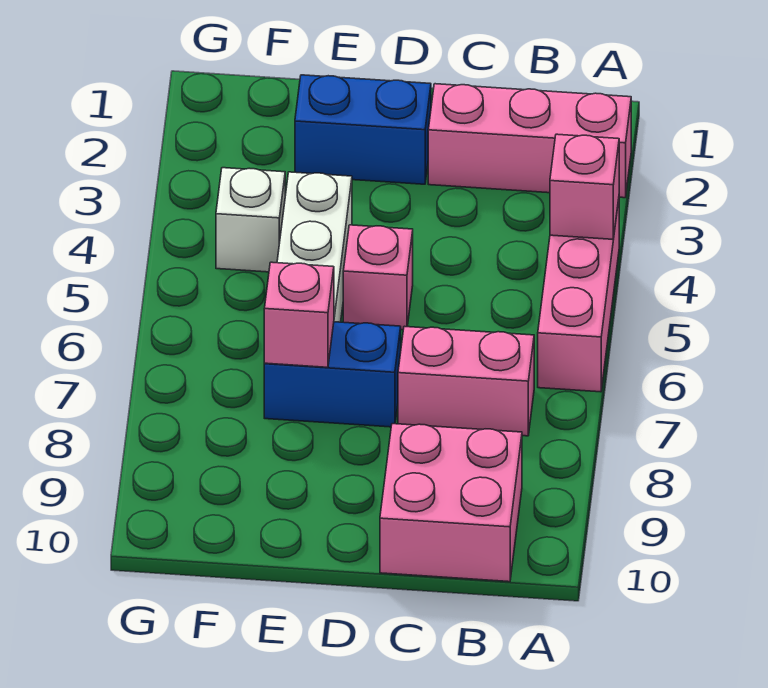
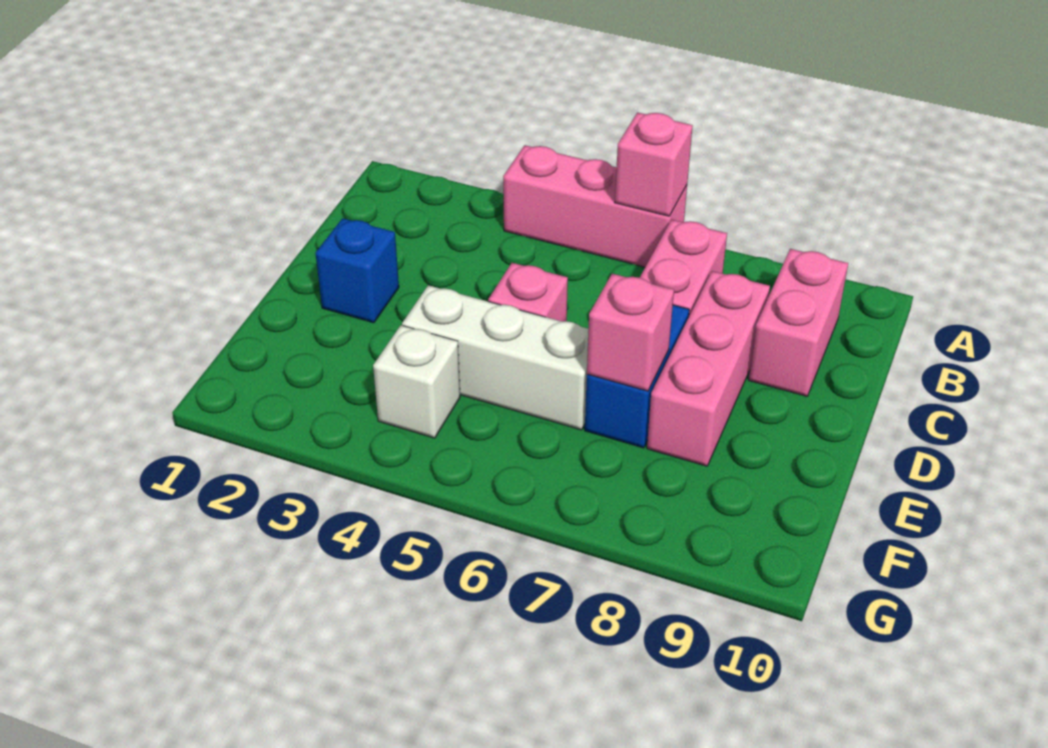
pink brick A2:C2 level 1 -> pink brick C8:E8 level 1
pink brick A4 level 2 -> pink brick A6 level 2
pink brick B9:C10 level 1 -> pink brick B9:C9 level 1
blue brick D2:E2 level 1 -> blue brick D2 level 1

